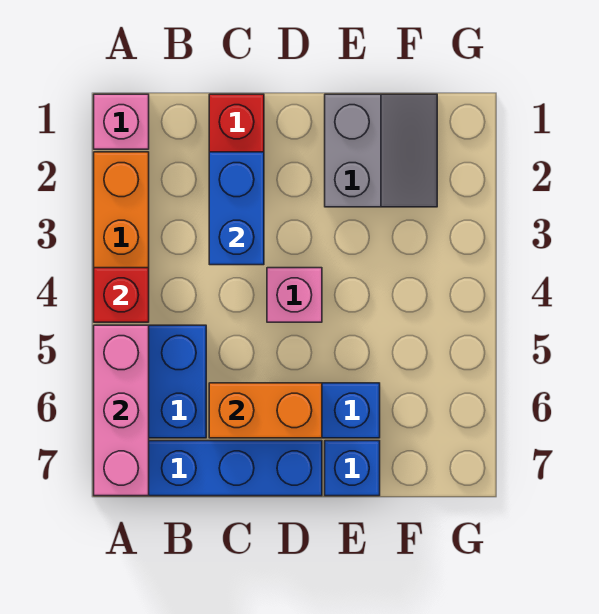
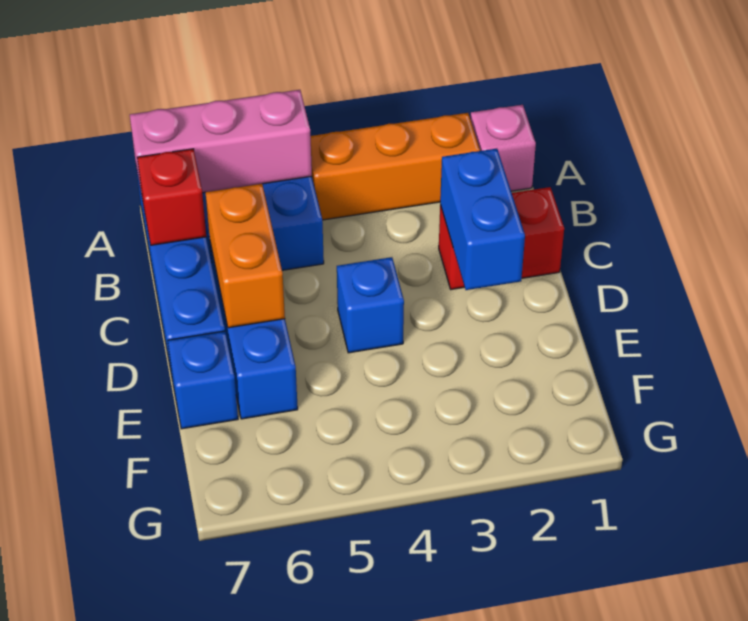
red brick A4 level 2 -> red brick B7 level 2
blue brick C2:C3 level 2 -> blue brick C2:D2 level 2
pink brick D4 level 1 -> blue brick D4 level 1
grey slope E1:F2 level 1 top E -> none

